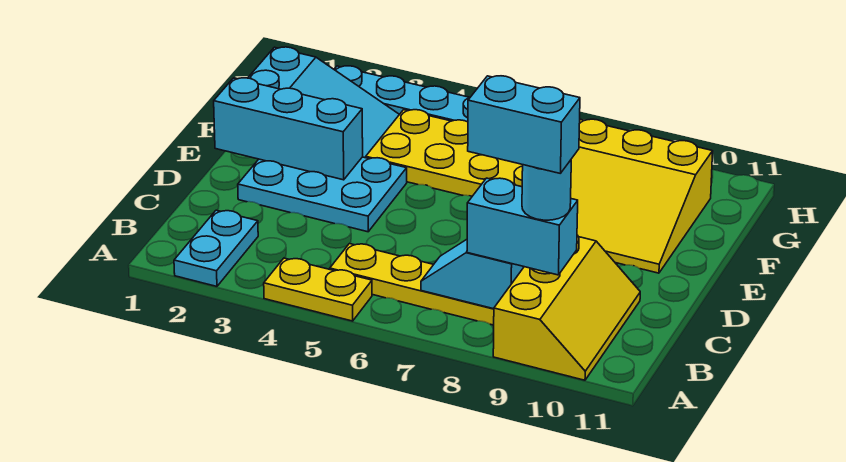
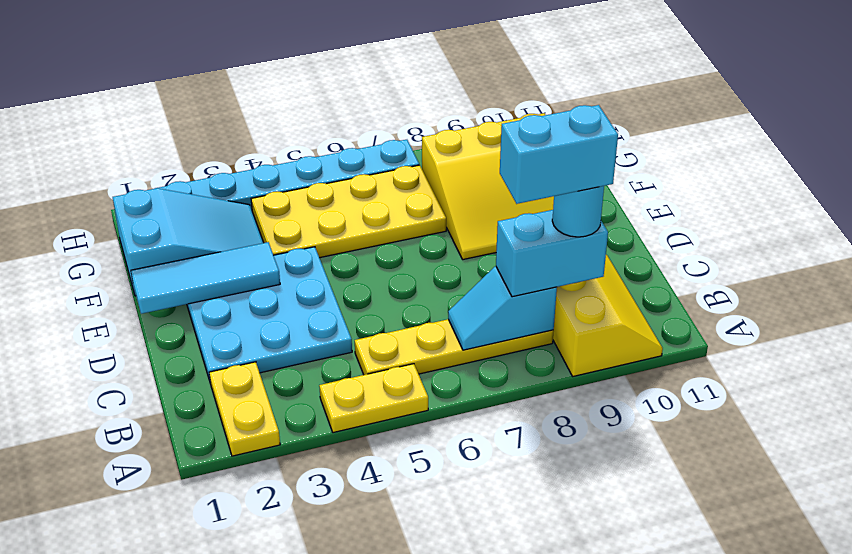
cyan plate A2:B2 level 1 -> yellow plate A2:B2 level 1
cyan plate D2:E4 level 1 -> cyan plate C2:E4 level 1
cyan brick E1:E3 level 2 -> cyan tile E1:E3 level 2

